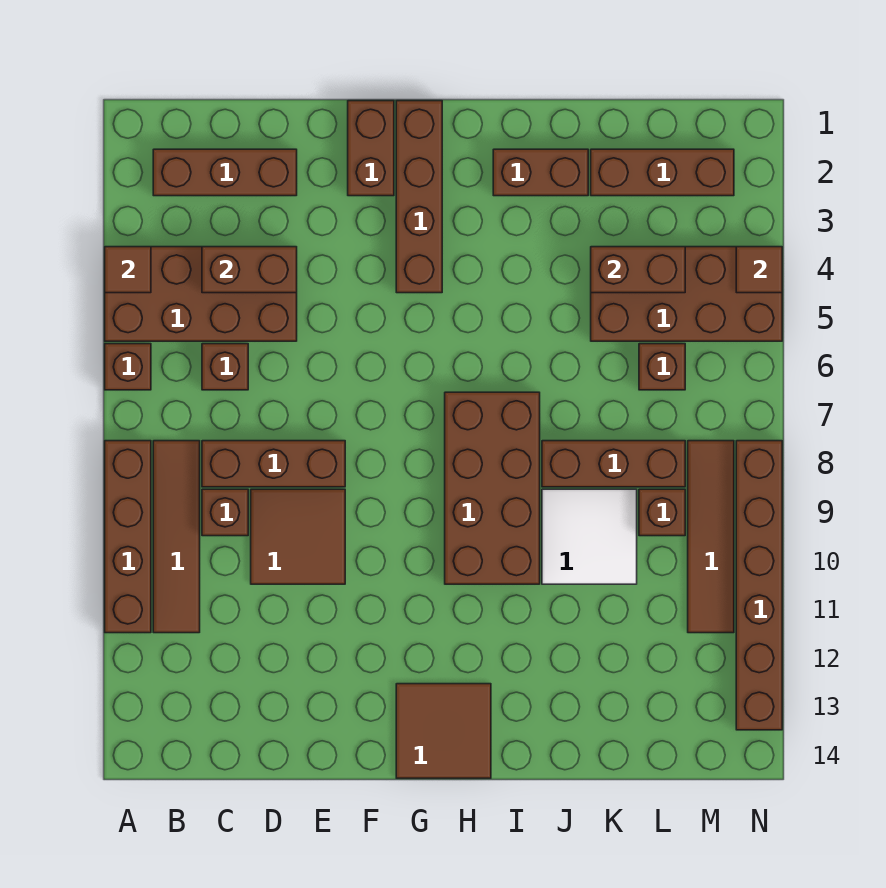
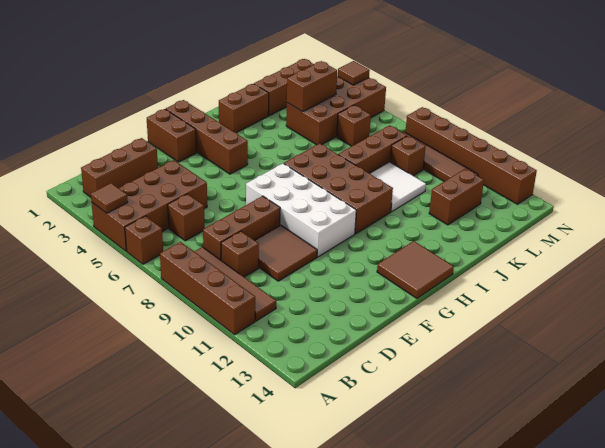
brown brick C4:D4 level 2 -> brown brick K12:L12 level 1
none -> white brick F7:G10 level 1

